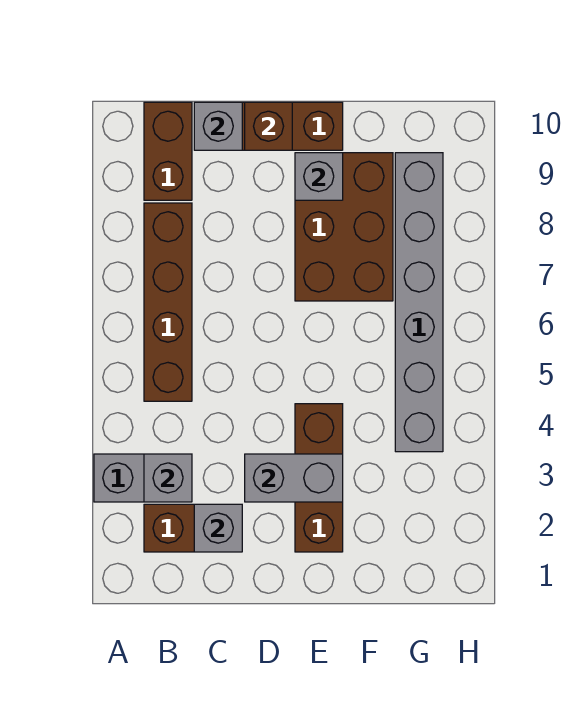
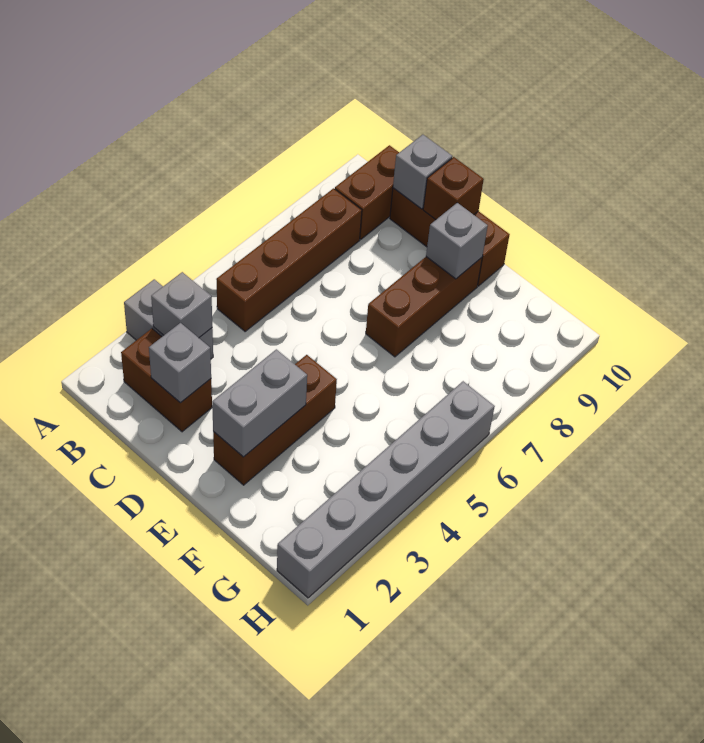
grey brick D3:E3 level 2 -> grey brick E2:E3 level 2
brown brick E7:F9 level 1 -> brown brick E7:E9 level 1
grey brick G4:G9 level 1 -> grey brick H1:H6 level 1

